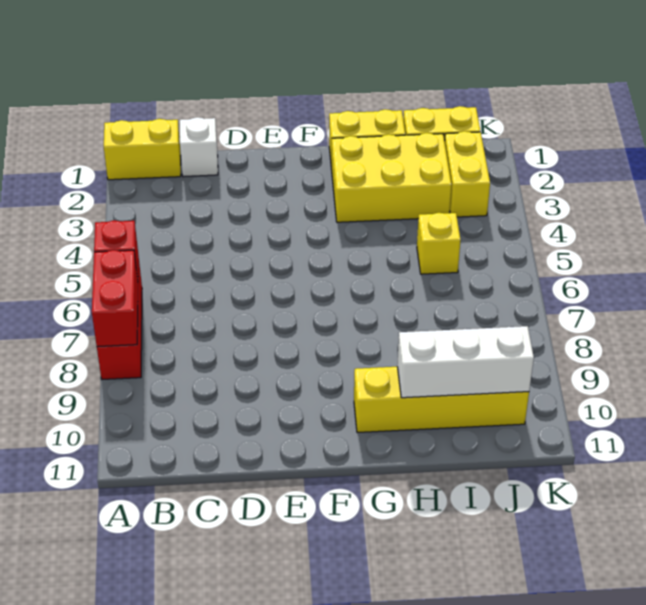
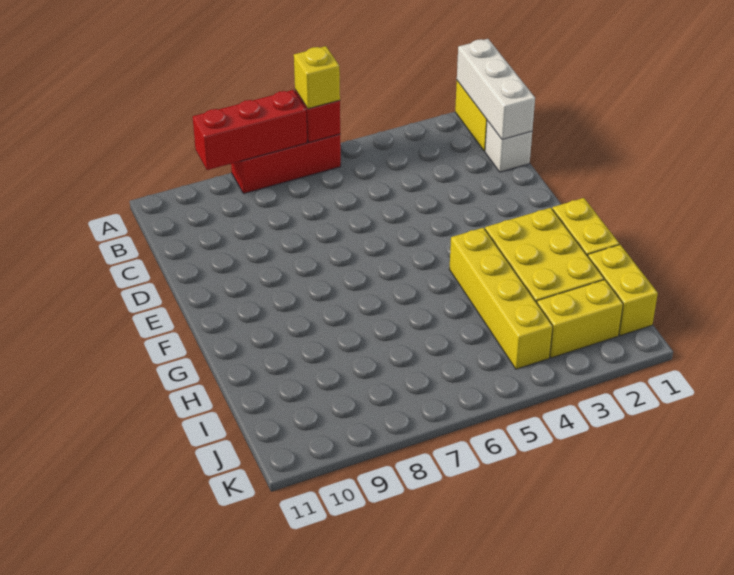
red brick A7:A8 level 2 -> red brick A7:A9 level 2
yellow brick G10:J10 level 1 -> yellow brick G4:J4 level 1
white brick H10:J10 level 2 -> white brick A1:C1 level 2
yellow brick I5 level 1 -> yellow brick A6 level 3

